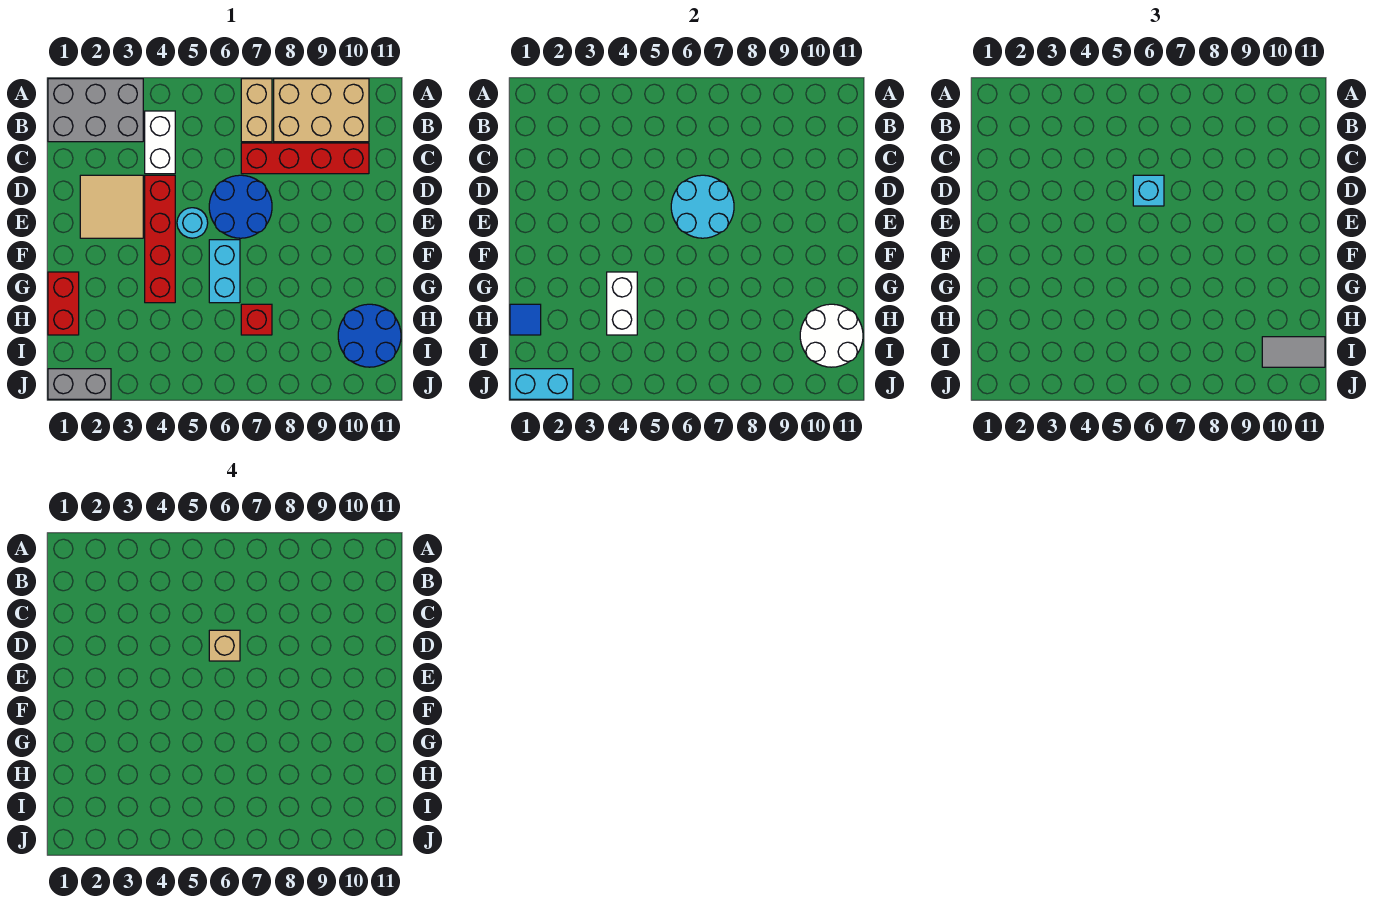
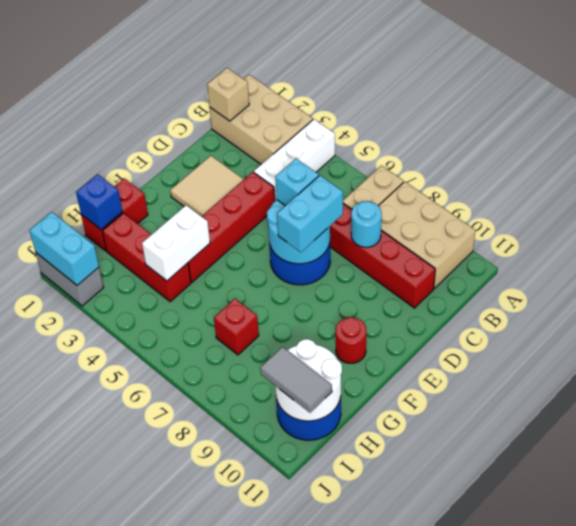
grey brick A1:B3 level 1 -> tan brick A1:B3 level 1
white brick B4:C4 level 1 -> white brick A4:C4 level 1
tan brick D6 level 4 -> tan brick B1 level 2
cyan round brick E5 level 1 -> cyan round brick C8 level 2
cyan brick F6:G6 level 1 -> cyan brick D7:E7 level 3
none -> red round brick F10 level 1
blue tile H1 level 2 -> blue brick H1 level 2
none -> red brick H2:H4 level 1

